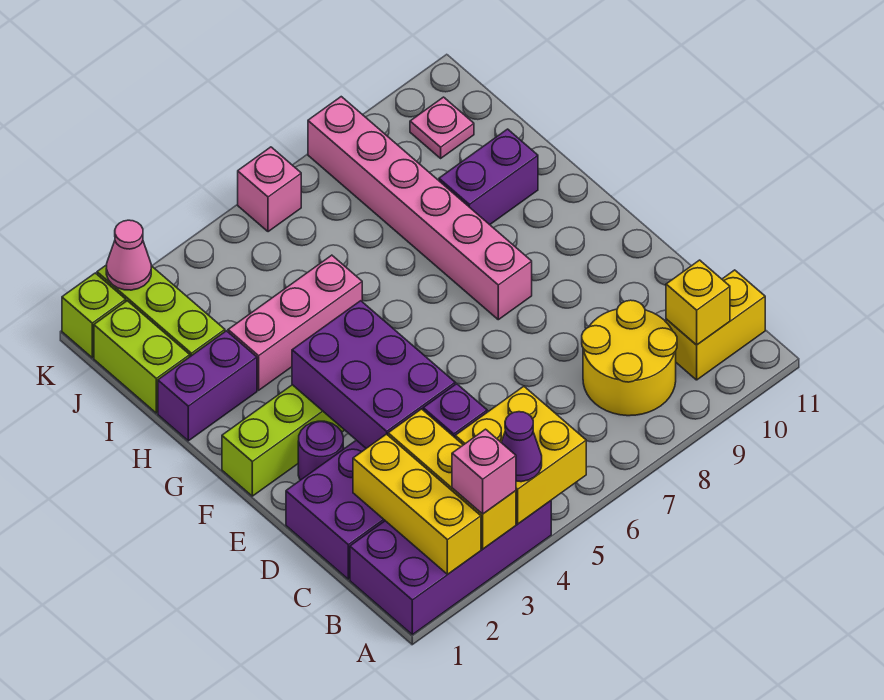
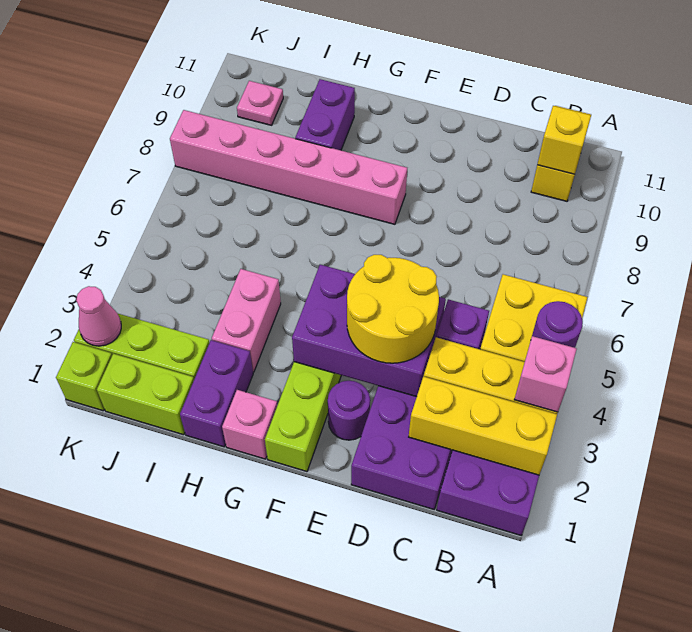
purple cone A4 level 3 -> purple round brick A4 level 3
yellow round brick B8:C9 level 1 -> yellow round brick D3:E4 level 3
pink brick H3:H5 level 1 -> pink brick H3:H4 level 1
pink brick K6 level 1 -> pink brick G1 level 1

